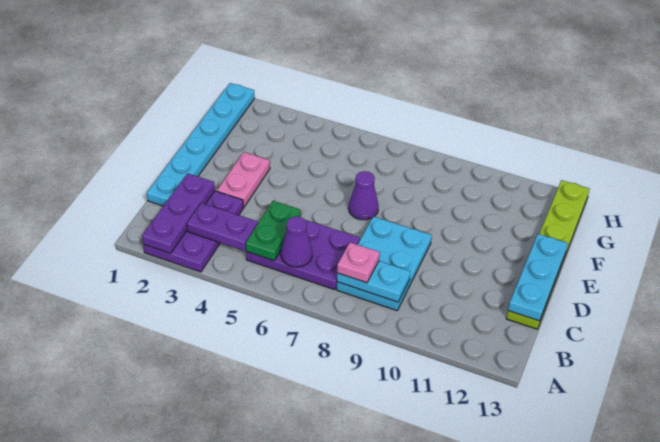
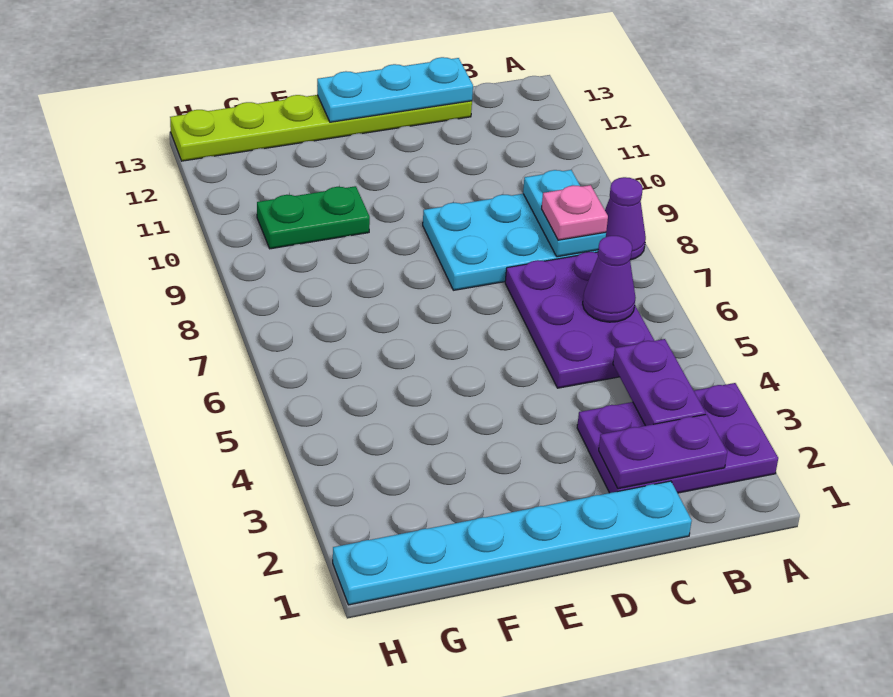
purple plate A2:C2 level 2 -> purple plate B2:C2 level 2
green plate B5:C5 level 2 -> green plate F10:G10 level 1
pink plate D3:E3 level 1 -> none
purple cone E7 level 1 -> purple cone A8 level 1

